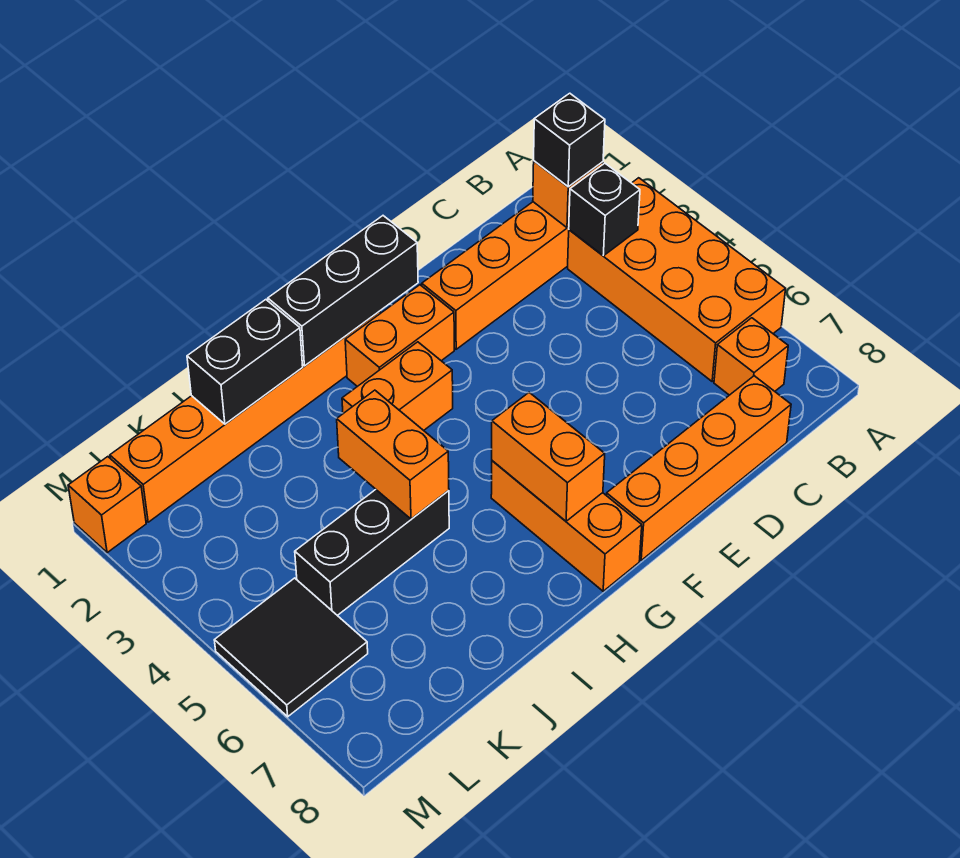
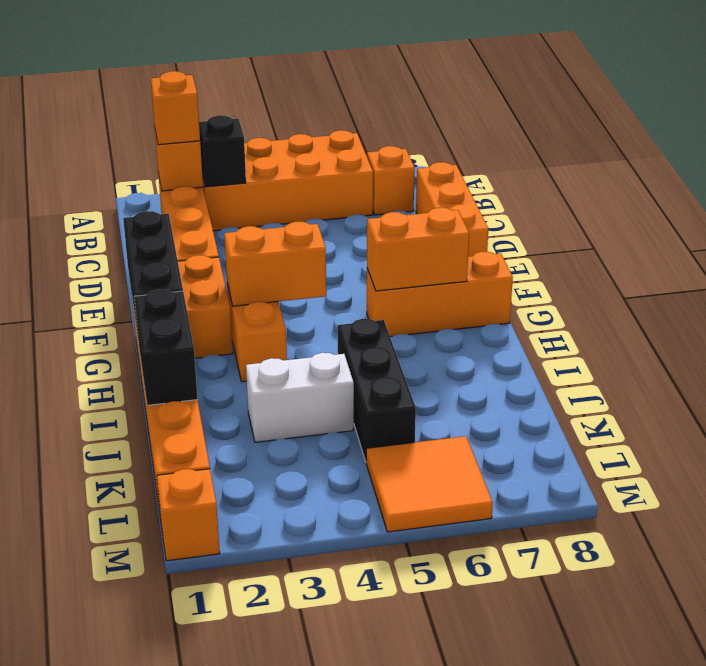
black brick B2 level 3 -> orange brick B2 level 3
orange brick C8:F8 level 1 -> orange brick C8:E8 level 1
orange brick I4:I5 level 2 -> orange brick G3:G4 level 2
none -> white brick J3:J4 level 1
black tile L5:M6 level 1 -> orange tile L5:M6 level 1

